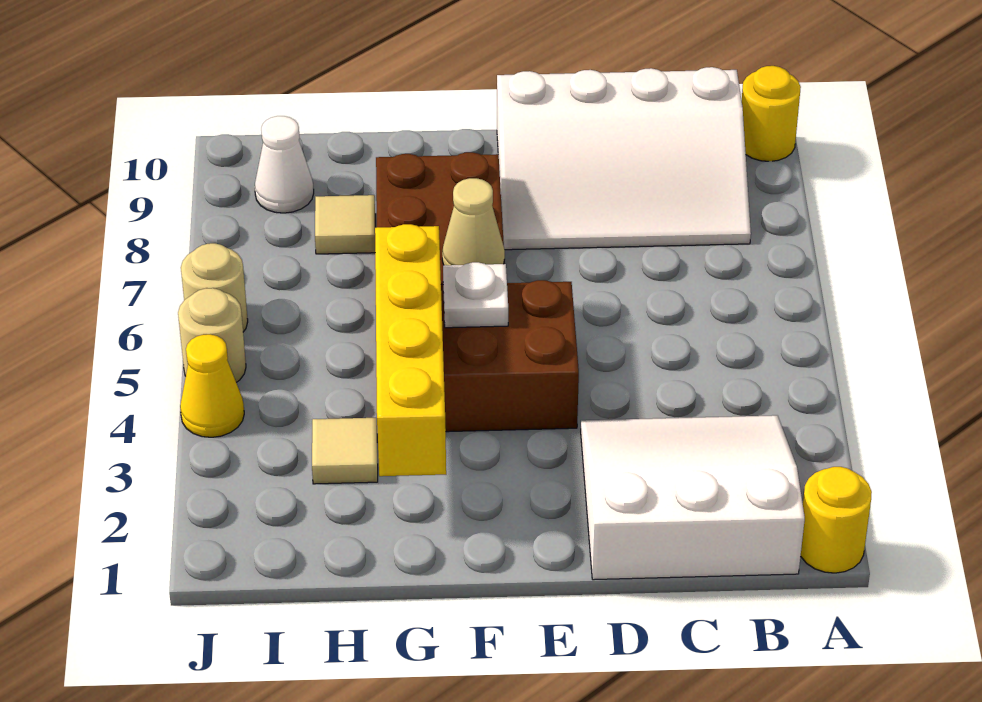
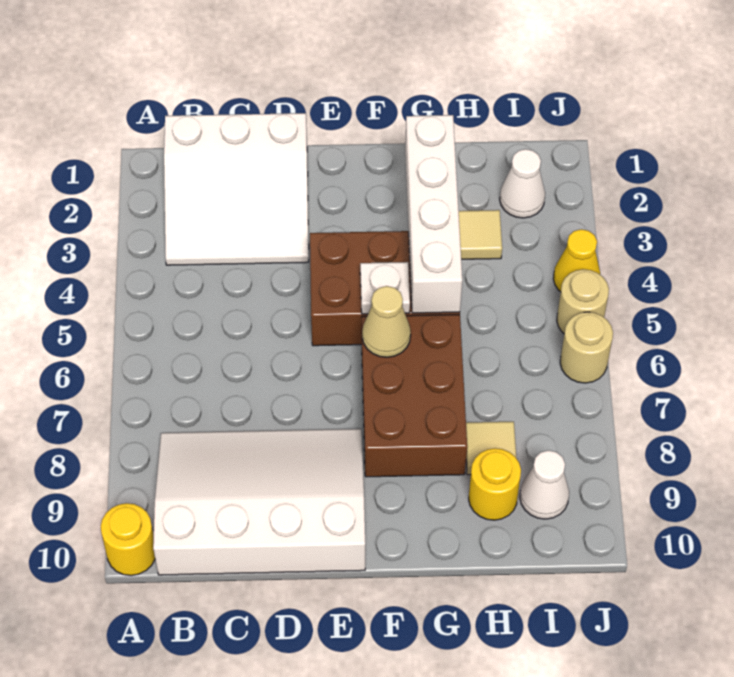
yellow round brick A1 level 1 -> yellow round brick H9 level 1
yellow brick G2:G5 level 2 -> white brick G2:G5 level 2
none -> white cone I2 level 1

